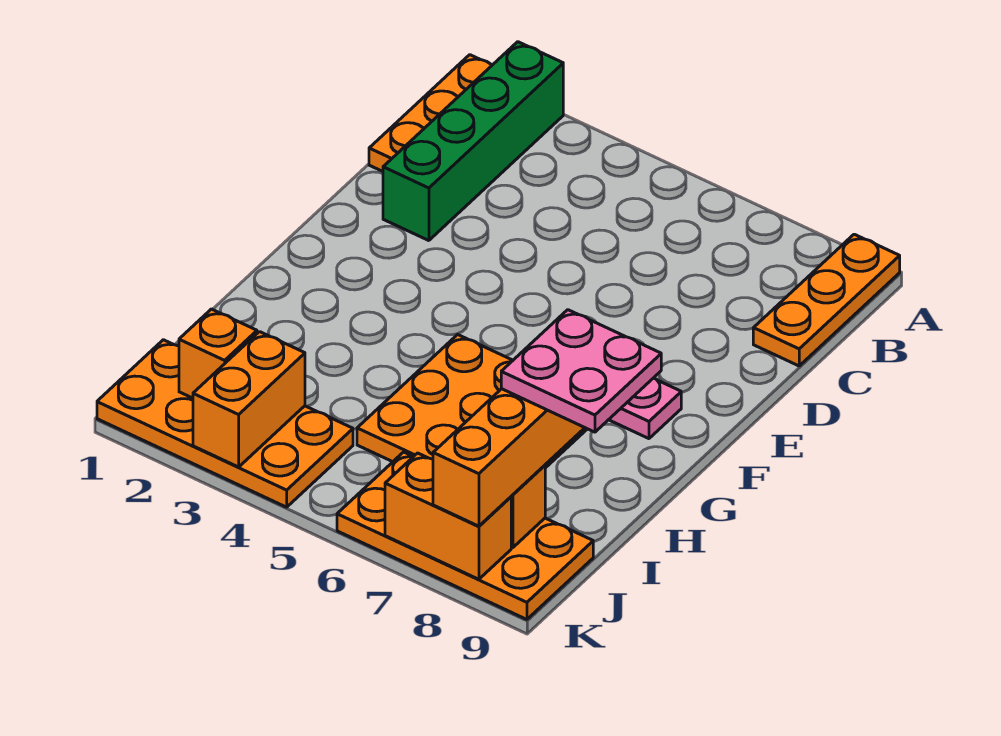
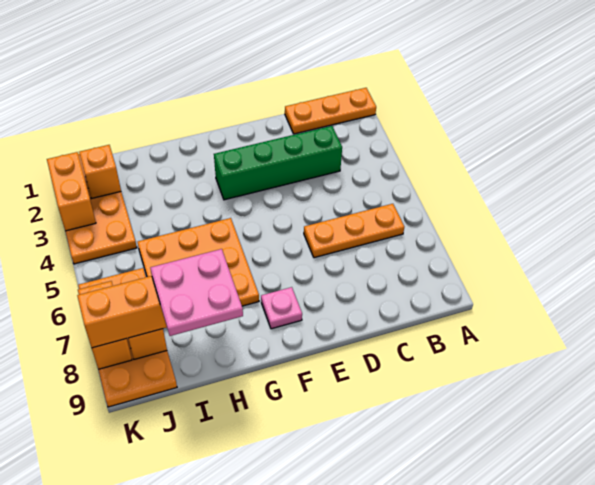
green brick A2:D2 level 1 -> green brick C3:F3 level 1
orange plate A9:C9 level 1 -> orange plate B6:D6 level 1
orange brick J3:K3 level 2 -> orange brick K2:K3 level 2

